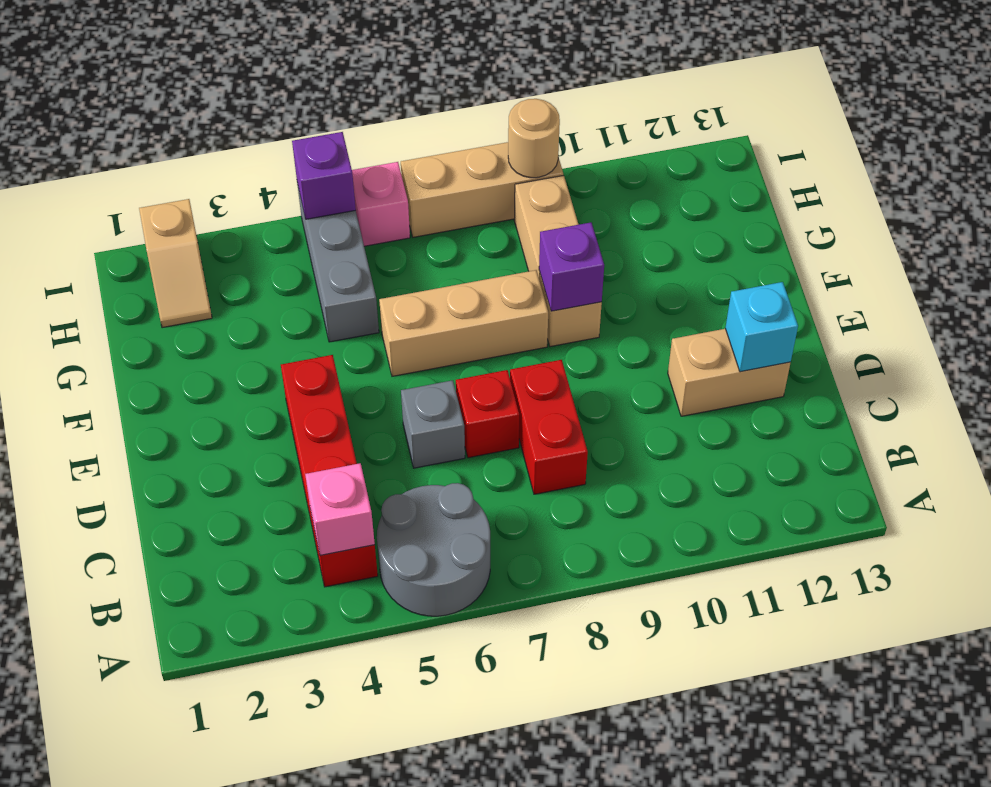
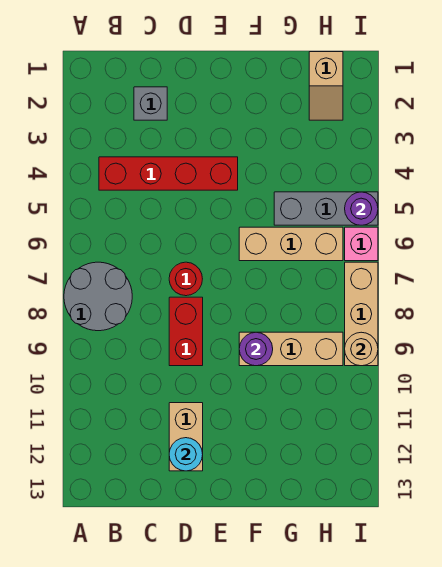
grey round brick A5:B6 level 1 -> grey round brick A7:B8 level 1
pink brick B4 level 2 -> none
red brick C8:D8 level 1 -> red brick D8:D9 level 1
grey brick D6 level 1 -> grey brick C2 level 1
red brick D7 level 1 -> red round brick D7 level 1
cyan brick D12 level 2 -> cyan round brick D12 level 2
tan brick F6:F8 level 1 -> tan brick F6:H6 level 1
purple brick F9 level 2 -> purple round brick F9 level 2
tan slope H2:I2 level 1 top I -> tan slope H1:H2 level 1 top 1
purple brick I5 level 2 -> purple round brick I5 level 2

